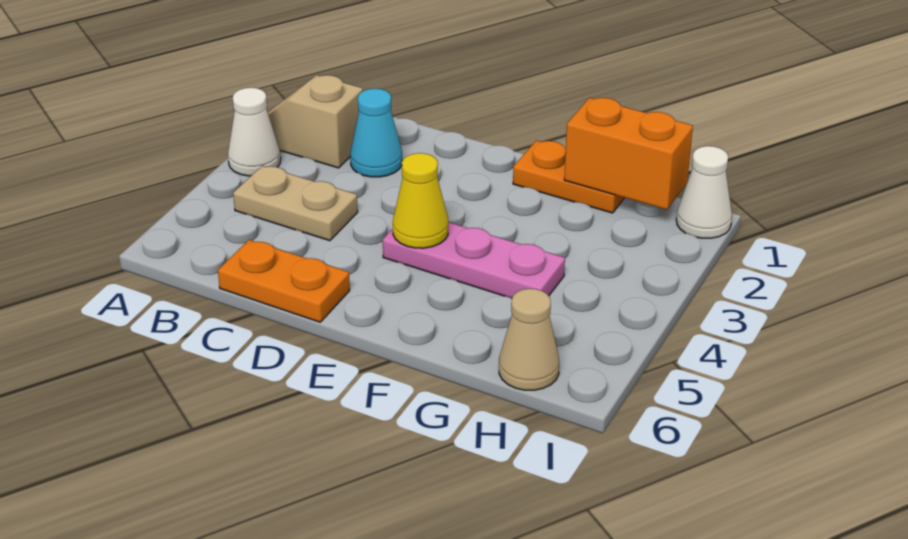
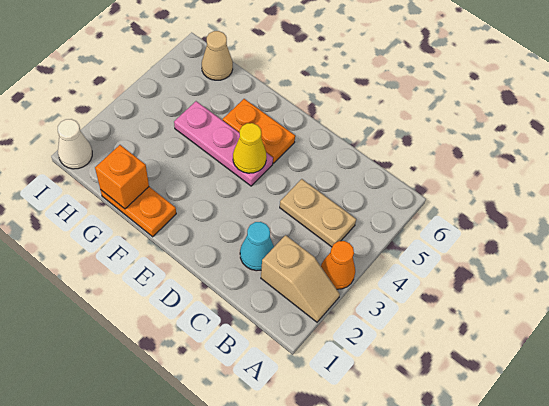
white cone A3 level 1 -> orange cone A3 level 1
orange plate C6:D6 level 1 -> orange plate E5:F5 level 1
orange brick G1:H1 level 2 -> orange brick G1 level 2

